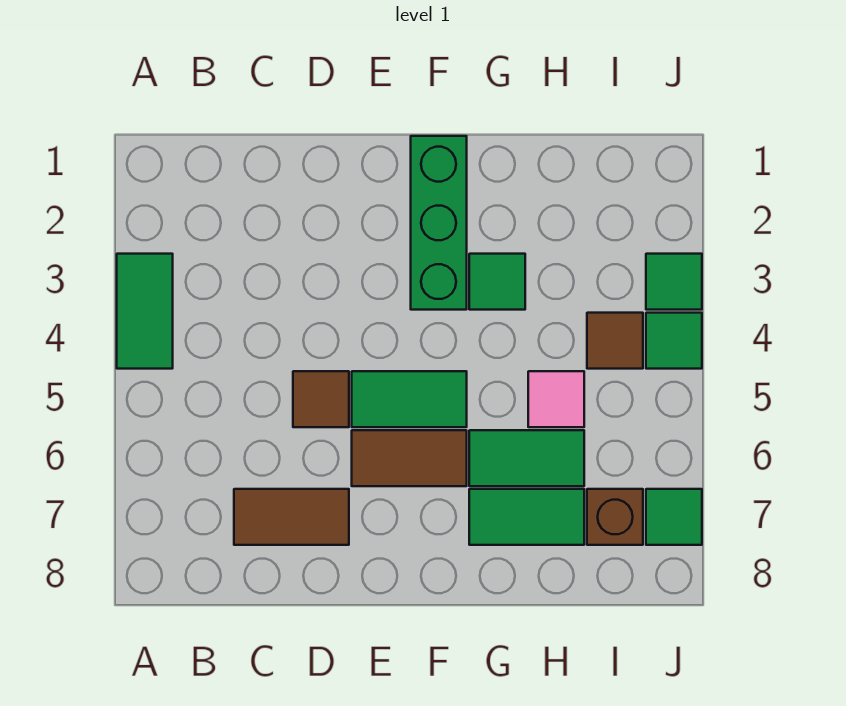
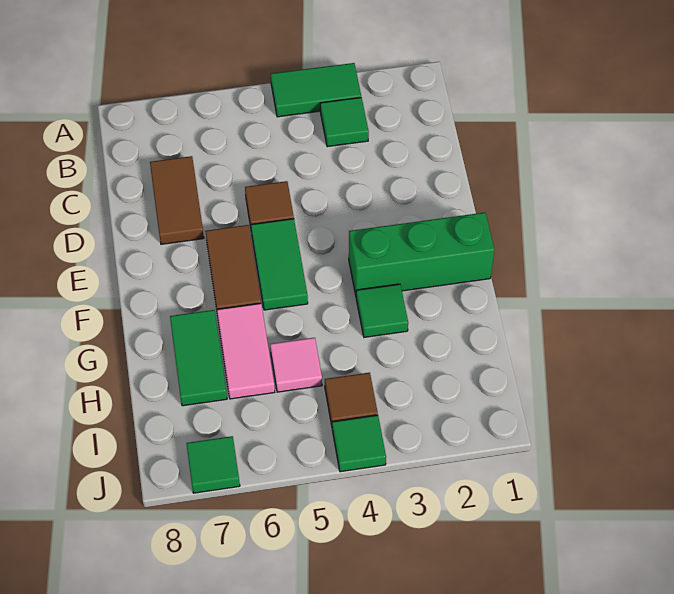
green tile G6:H6 level 1 -> pink tile G6:H6 level 1
brown brick I7 level 1 -> none
green tile J3 level 1 -> green tile B3 level 1

